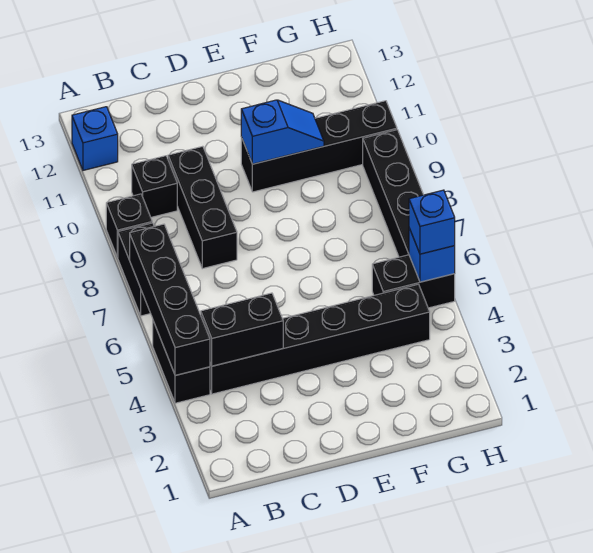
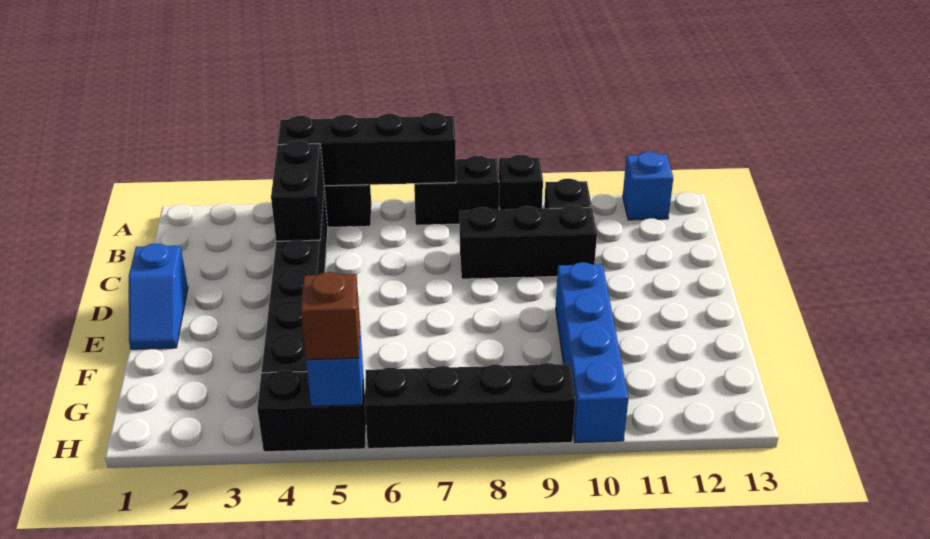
black brick E10:H10 level 1 -> blue brick E10:H10 level 1
blue slope E10:F10 level 2 top E -> blue slope D1:E1 level 1 top D
black brick G5:H5 level 1 -> black brick H4:H5 level 1
blue brick H5 level 3 -> brown brick H5 level 3

